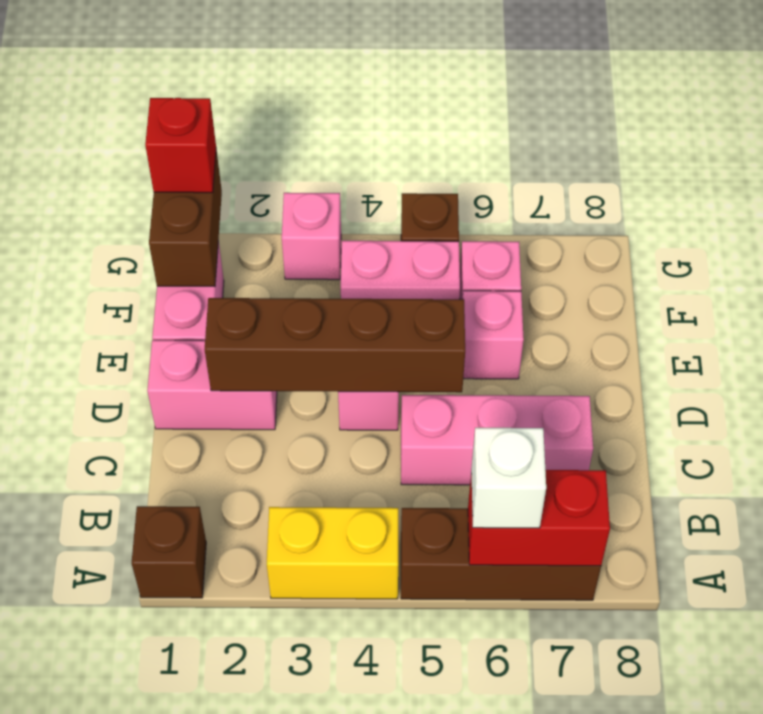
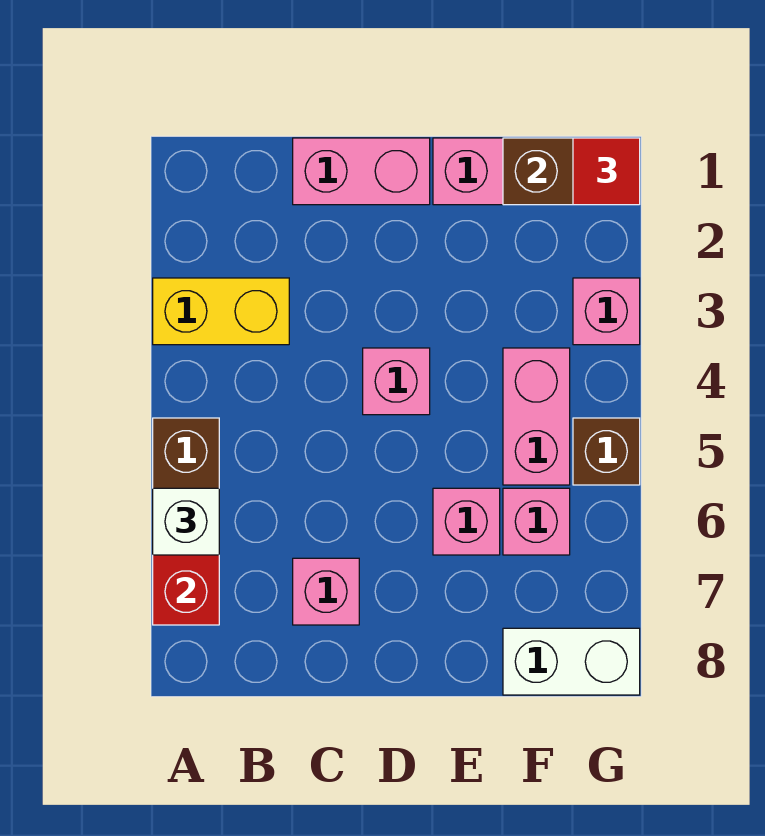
brown brick A1 level 1 -> none
yellow brick A3:A4 level 1 -> yellow brick A3:B3 level 1
pink brick C5:C7 level 1 -> pink brick C7 level 1
pink brick D1:D2 level 1 -> pink brick C1:D1 level 1
brown brick D2:D5 level 2 -> none
none -> white brick F8:G8 level 1
red brick G1 level 3 -> red tile G1 level 3

